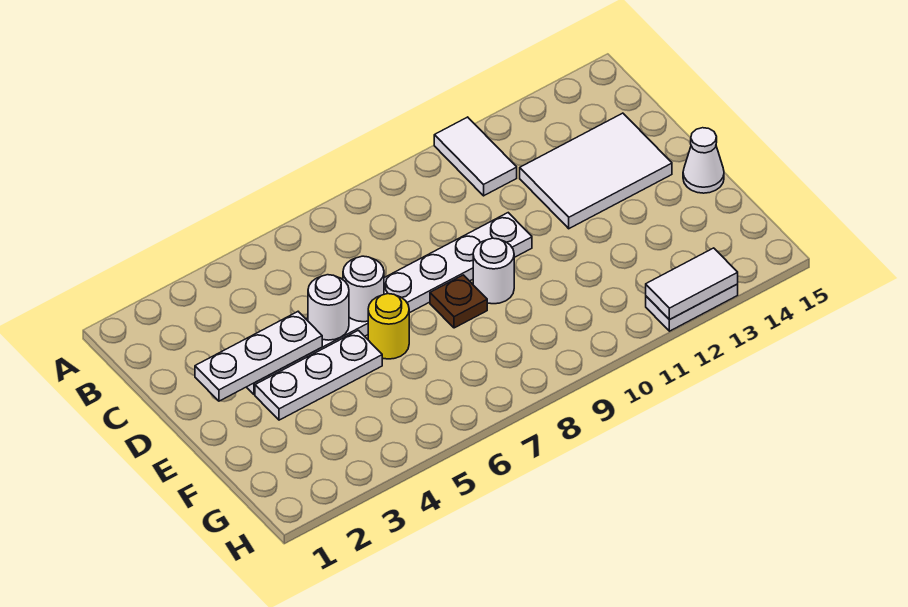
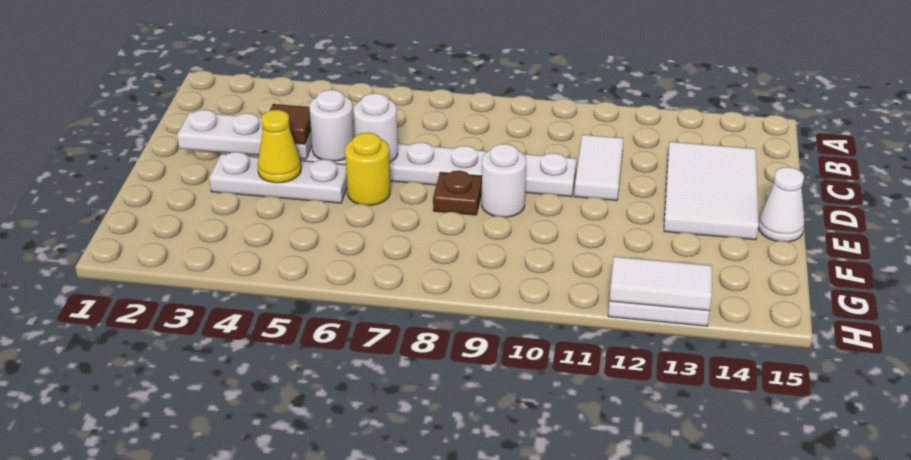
white tile A11:B11 level 1 -> white tile C11:D11 level 1
white tile C12:D14 level 1 -> white tile C13:E14 level 1
none -> brown tile D4 level 3
none -> yellow cone E4 level 2

